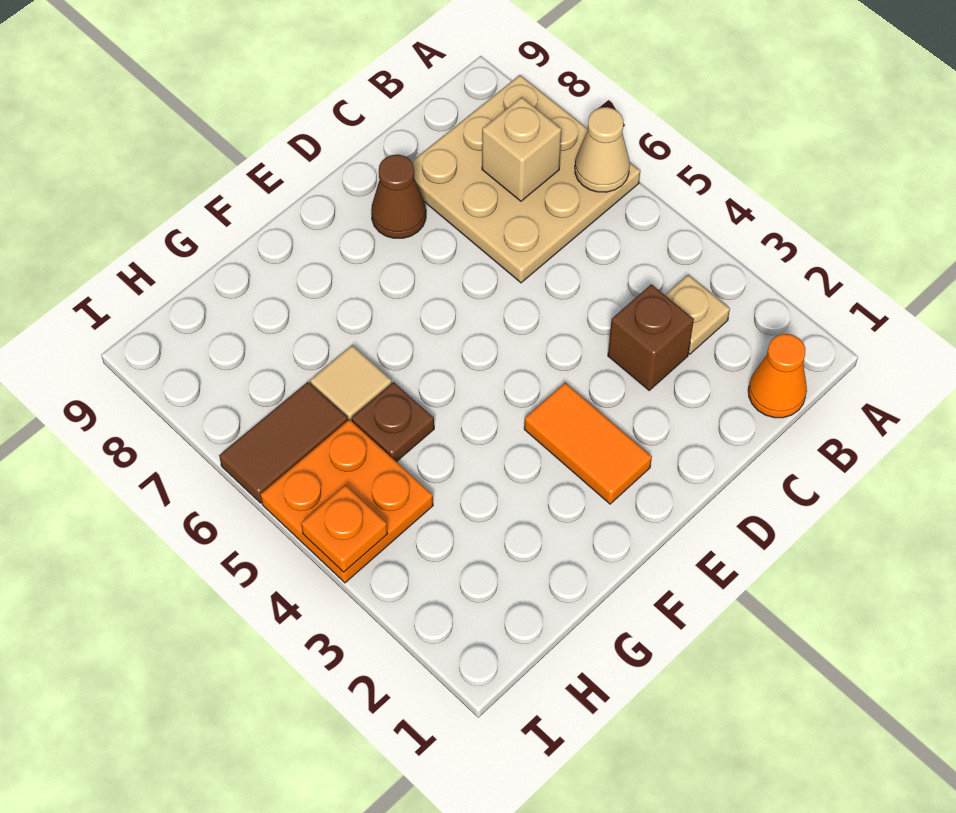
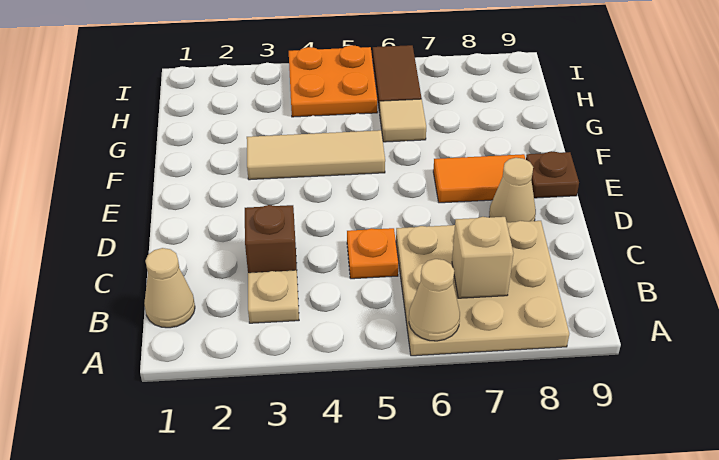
orange cone B1 level 1 -> tan cone B1 level 1
brown cone D8 level 1 -> tan cone D8 level 1
orange tile E2:E3 level 1 -> orange tile E7:E8 level 1
none -> tan tile F3:F5 level 1
brown plate G5 level 1 -> brown plate E9 level 1
orange plate I4 level 2 -> orange plate C5 level 1

